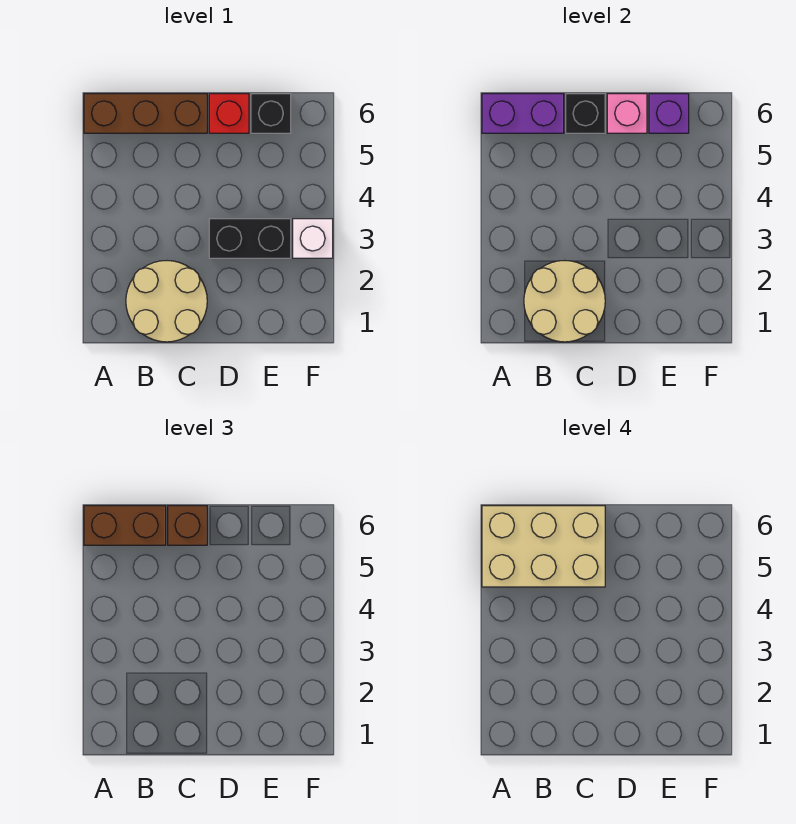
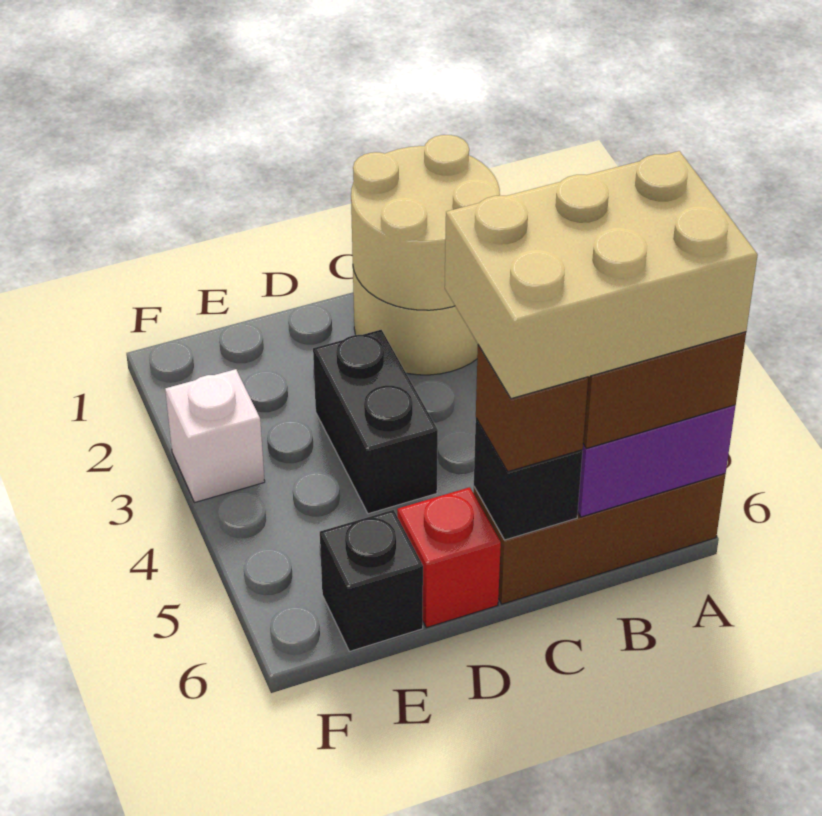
black brick D3:E3 level 1 -> black brick D3:D4 level 1
pink brick D6 level 2 -> none
purple brick E6 level 2 -> none

